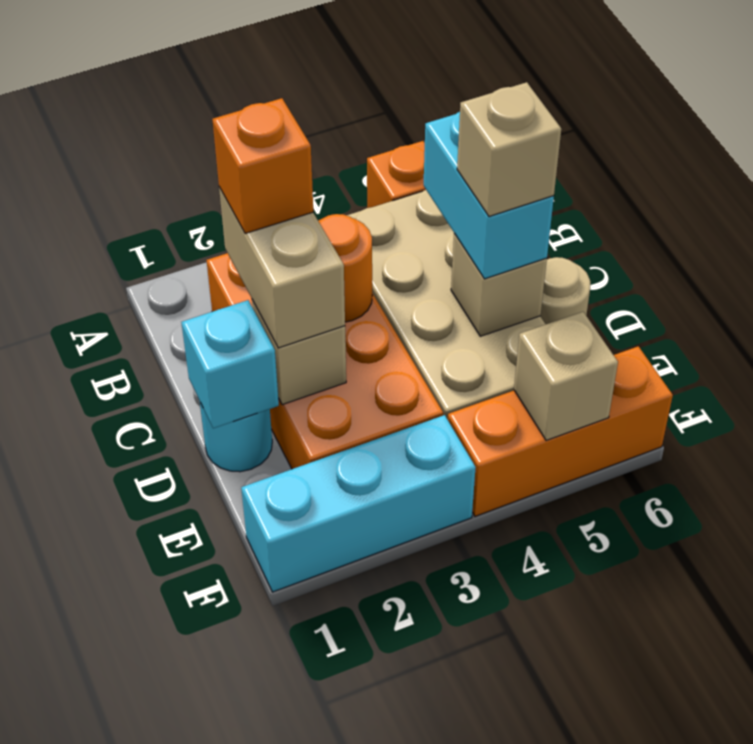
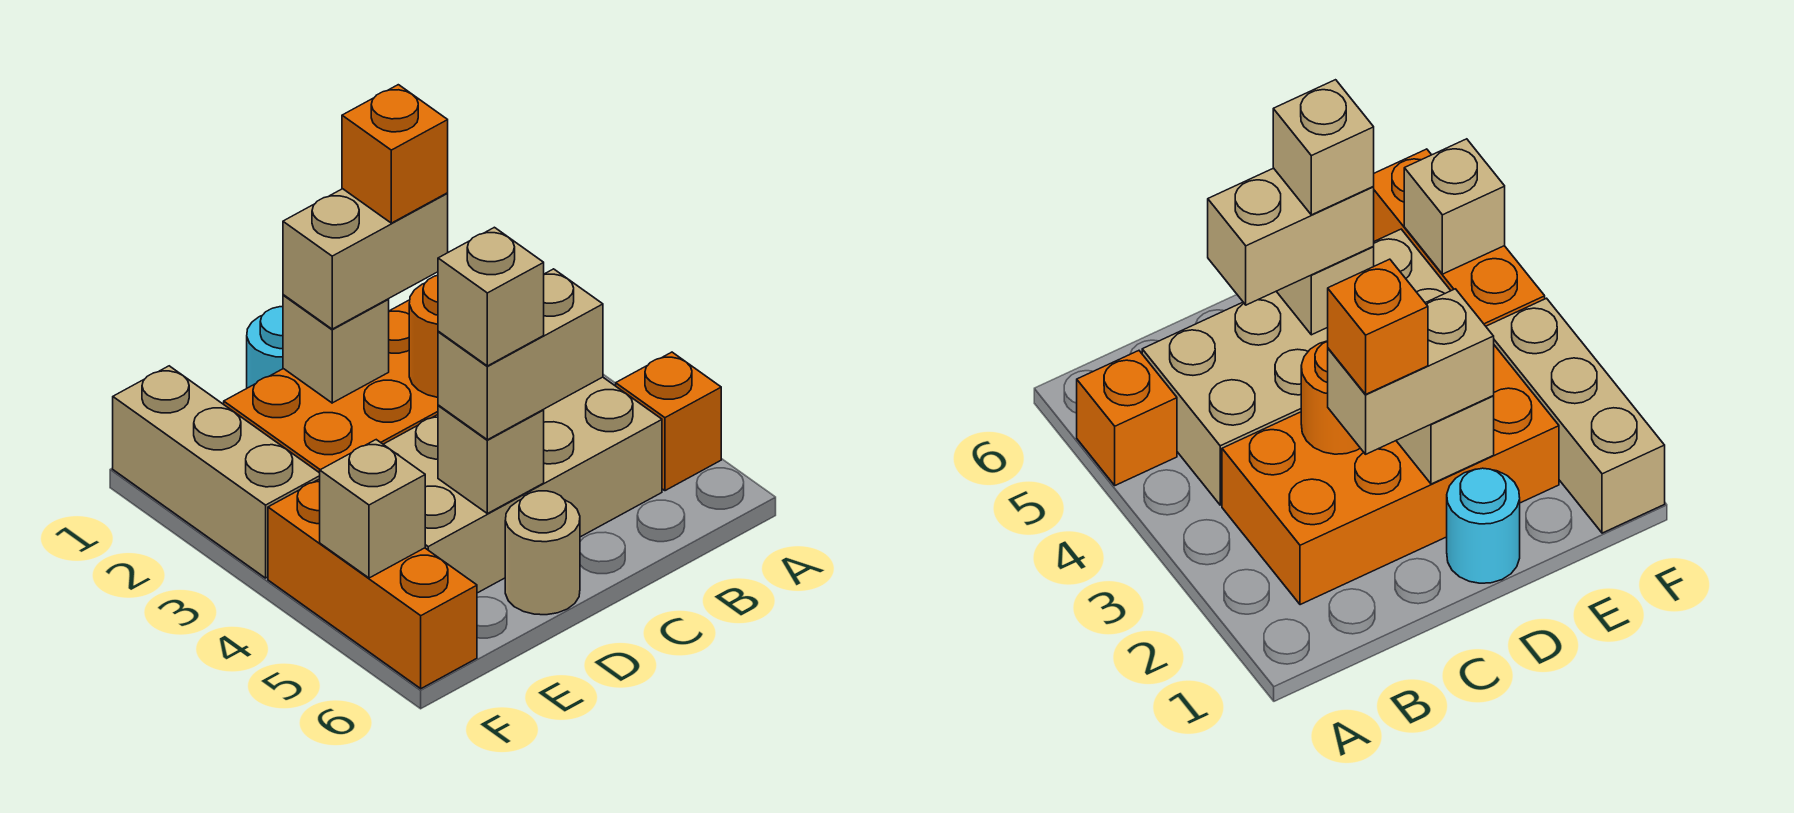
cyan brick C5:D5 level 3 -> tan brick C5:D5 level 3
cyan brick D1 level 2 -> none
cyan brick F1:F3 level 1 -> tan brick F1:F3 level 1

